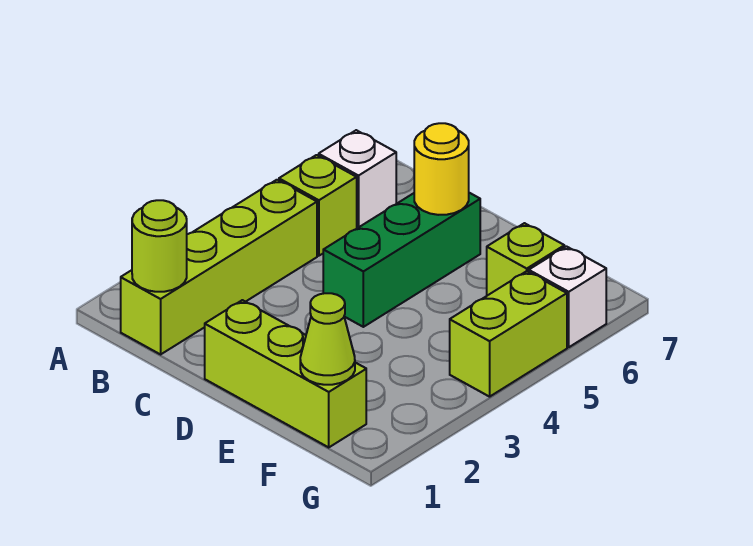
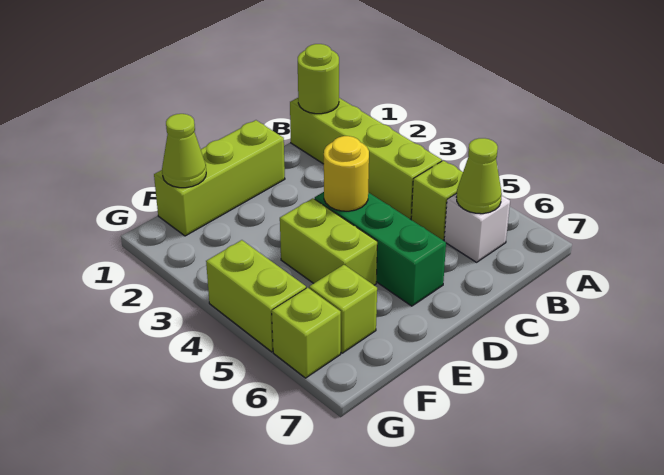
none -> lime cone B6 level 2
yellow round brick D6 level 2 -> yellow round brick D4 level 2
none -> lime brick E4:E5 level 1
white brick G6 level 1 -> lime brick G6 level 1

